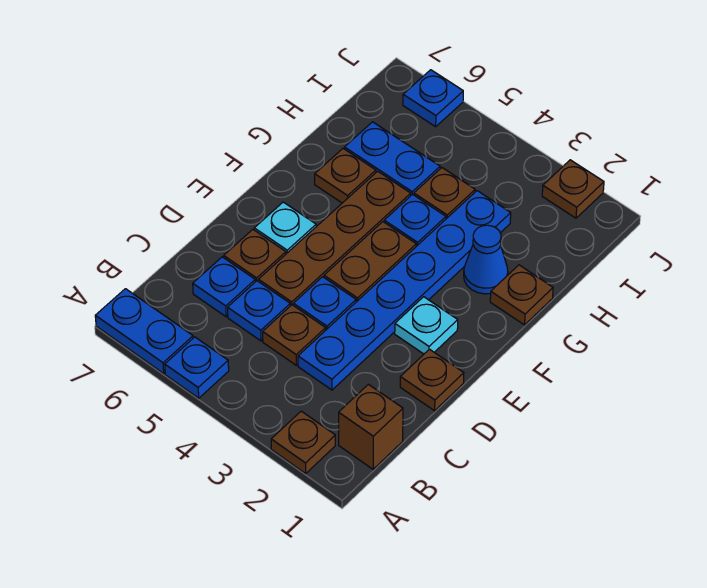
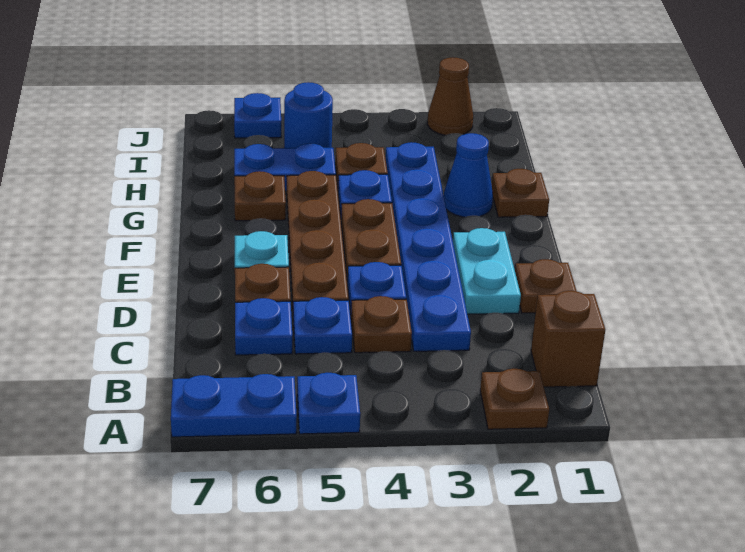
cyan plate E2 level 1 -> cyan plate D2:E2 level 1
none -> blue round brick I5 level 1
brown plate J2 level 1 -> brown cone J2 level 1

